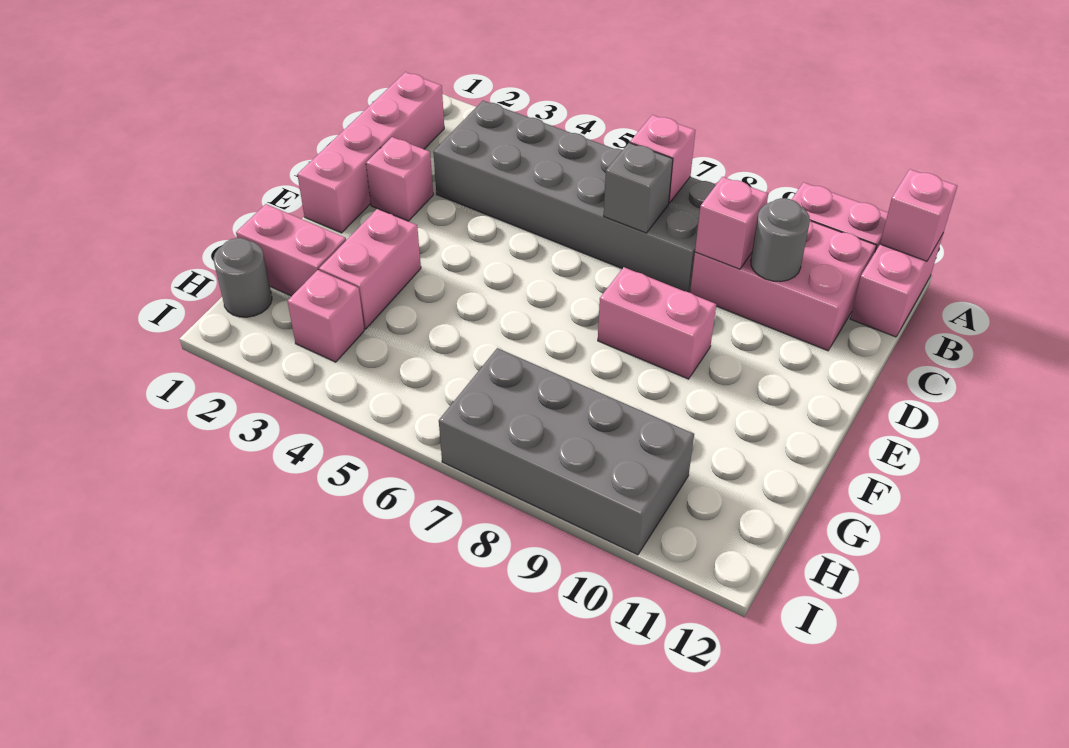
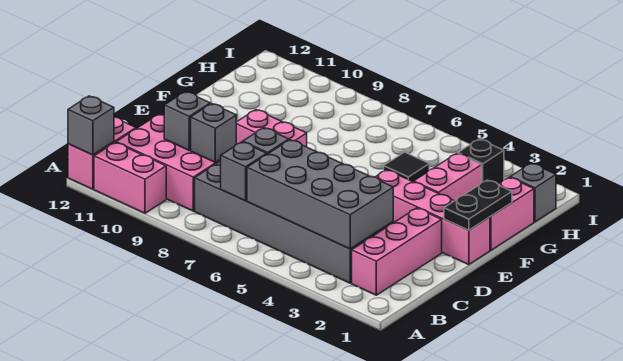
pink brick A12 level 2 -> grey brick A12 level 2
pink brick B1:E1 level 1 -> pink brick E1:E4 level 1
pink brick B7 level 2 -> grey brick B7 level 2
pink brick C9 level 2 -> grey brick C9 level 2
grey round brick C10 level 2 -> grey brick C10 level 2
pink brick D2 level 1 -> pink brick B2:D2 level 1
none -> black plate E1:F1 level 2
pink brick G1:G2 level 1 -> pink brick F1:G1 level 1
none -> black tile G5 level 1
grey round brick H1 level 1 -> grey brick H1 level 1
pink brick H3 level 1 -> black brick H3 level 1
grey brick H7:I10 level 1 -> grey brick B3:C6 level 2

